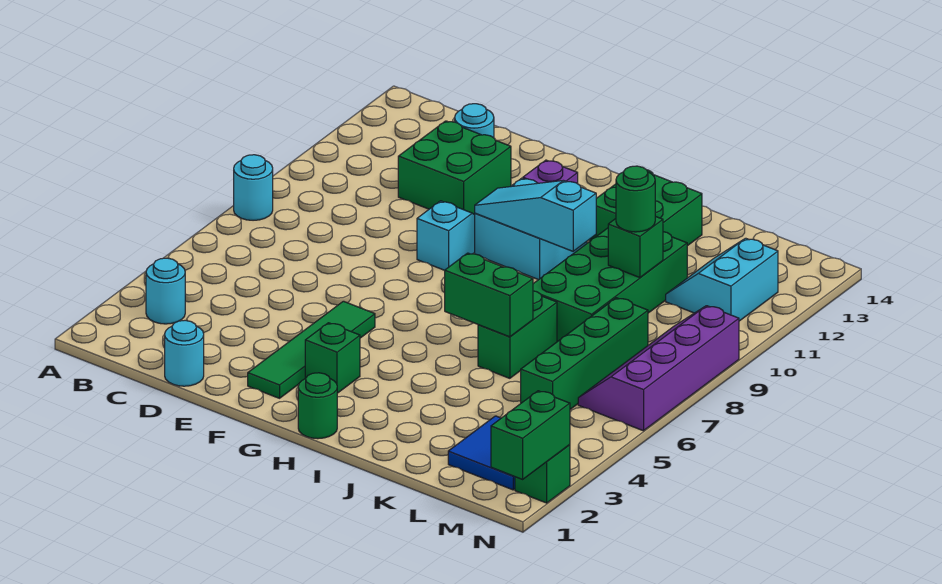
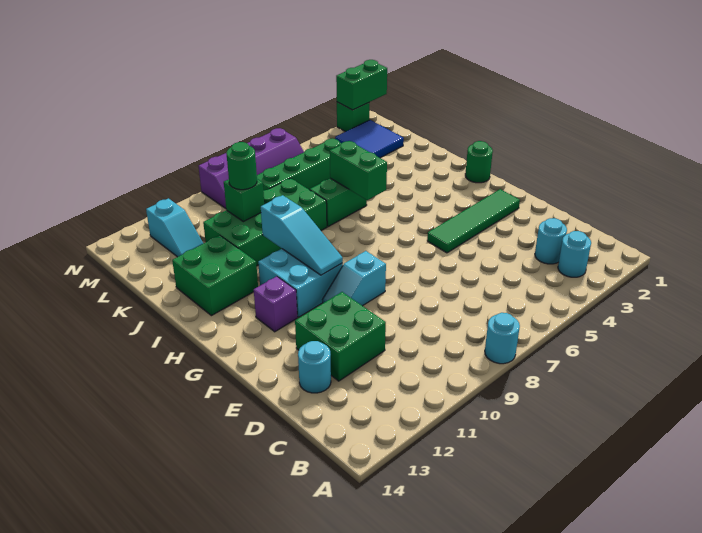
cyan round brick D1 level 1 -> cyan round brick C3 level 1
green brick G3 level 1 -> none
cyan slope L11:M12 level 1 top M -> cyan slope L12:M12 level 1 top M

